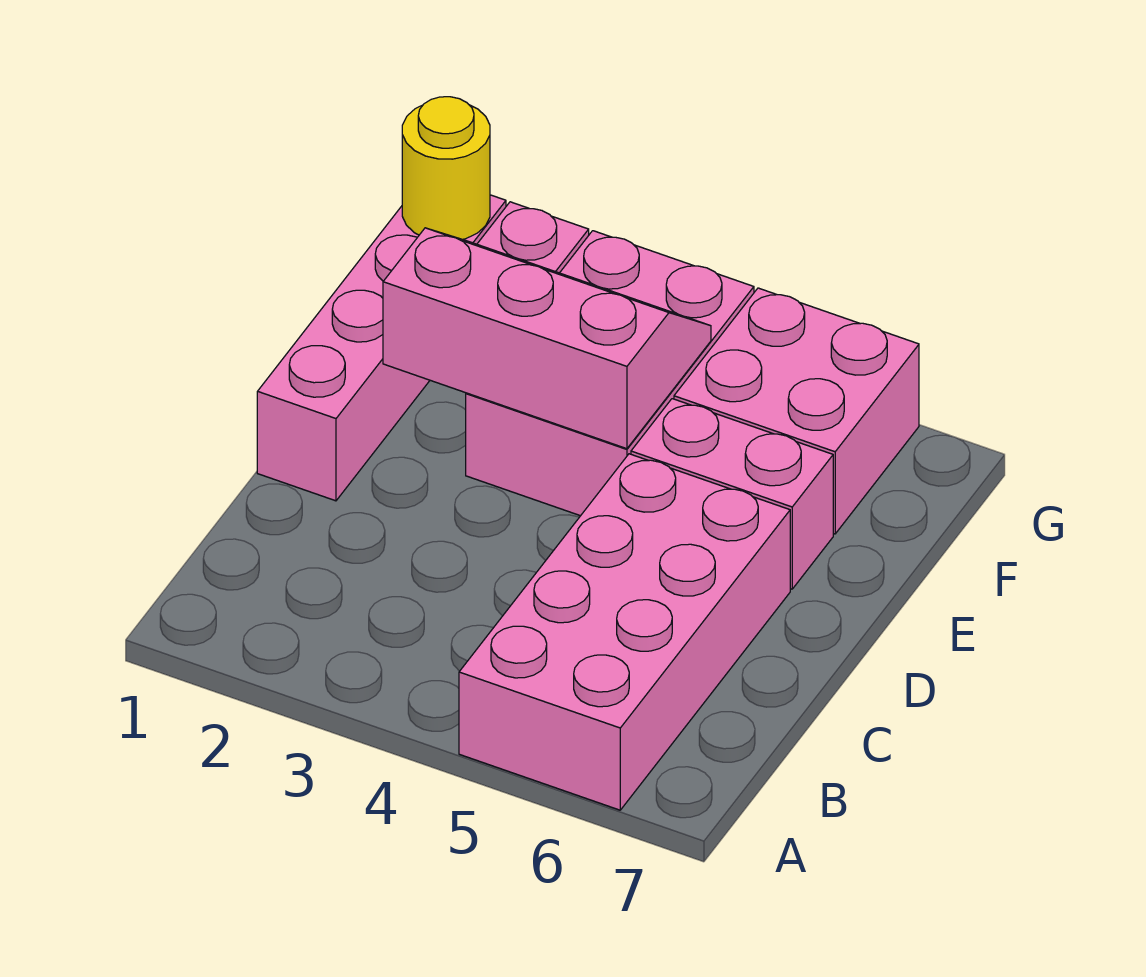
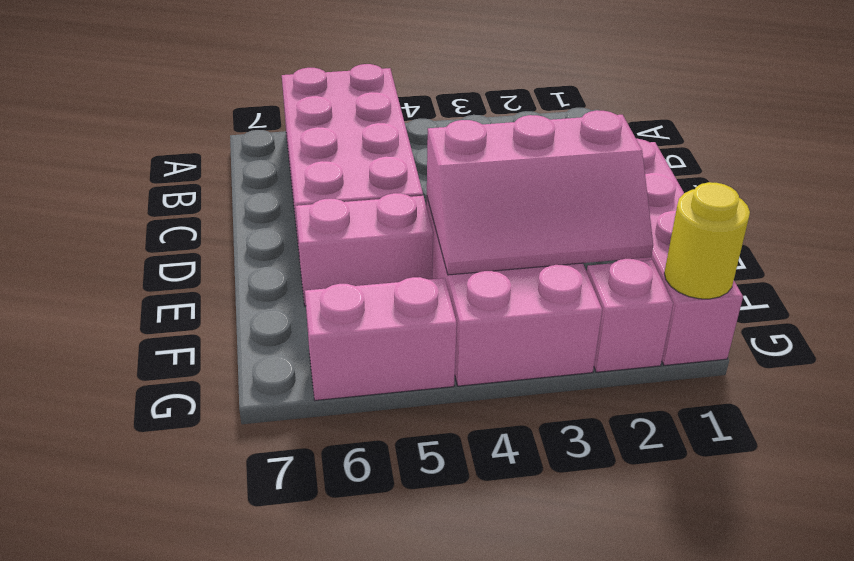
pink brick F5:G6 level 1 -> pink brick G5:G6 level 1

